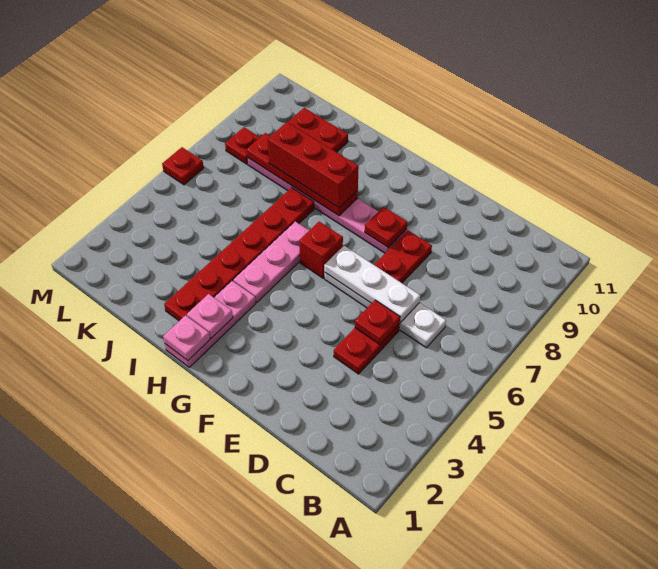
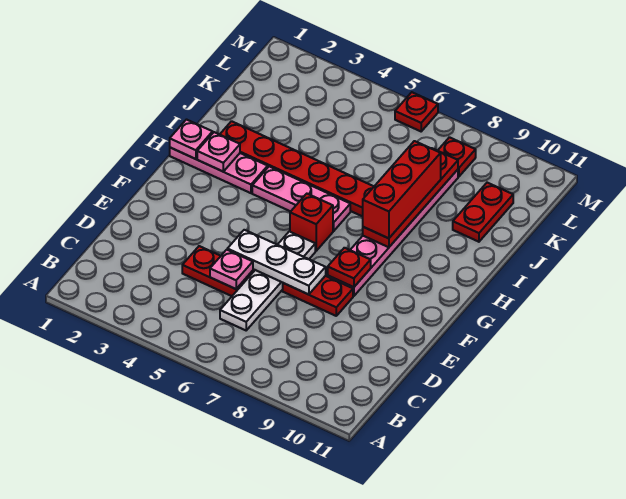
red plate D5 level 2 -> pink plate D5 level 2
white plate D6:F6 level 2 -> white plate E5:E7 level 2

